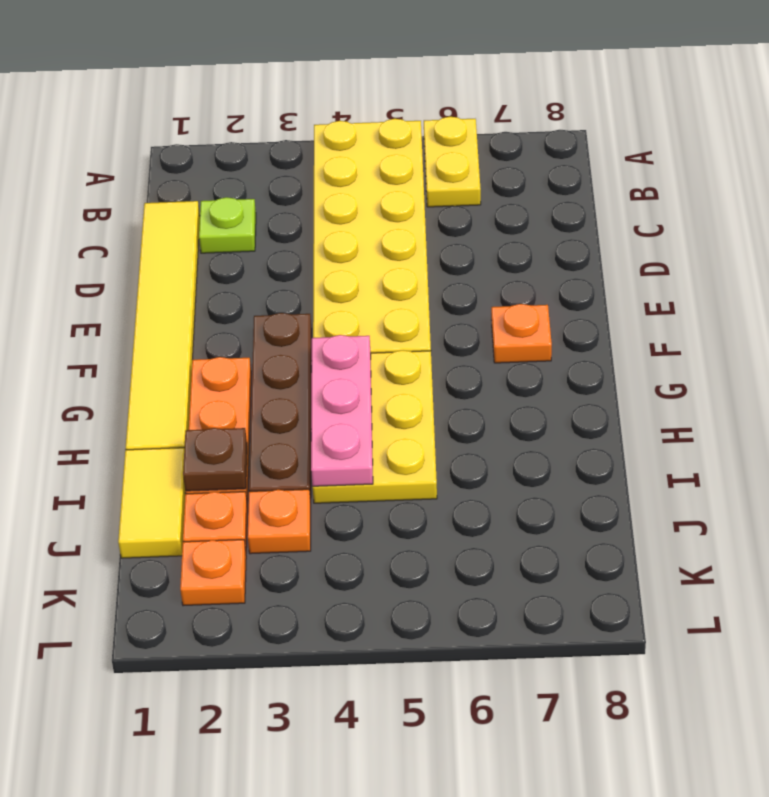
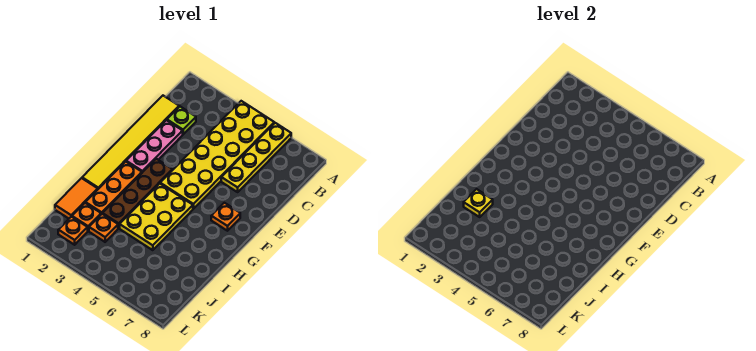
yellow plate A6:B6 level 1 -> yellow plate A6:D6 level 1
pink plate G4:I4 level 2 -> pink plate D2:F2 level 1
yellow tile I1:J1 level 1 -> orange tile I1:J1 level 1
brown plate I2 level 2 -> yellow plate I2 level 2

